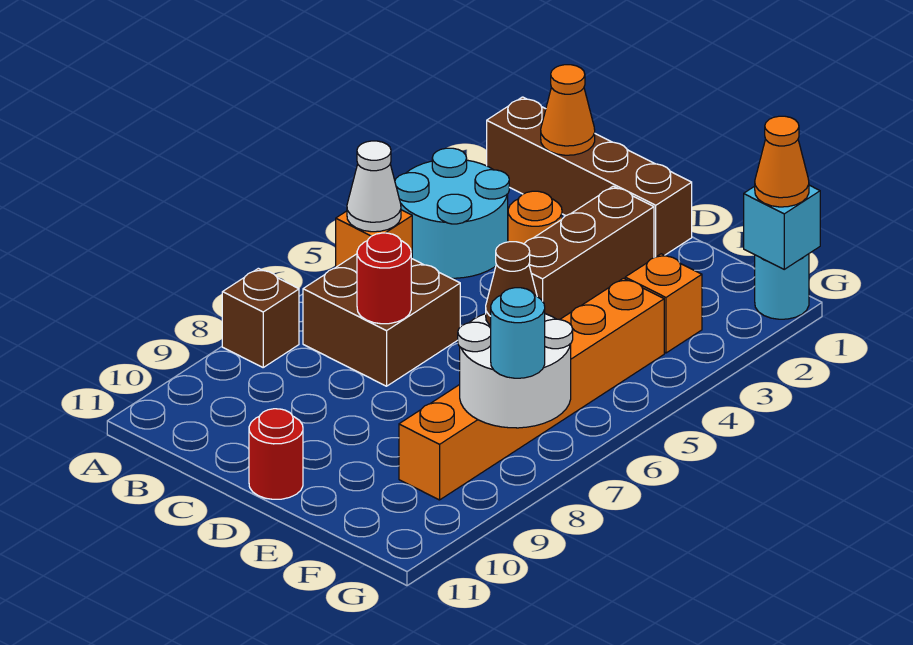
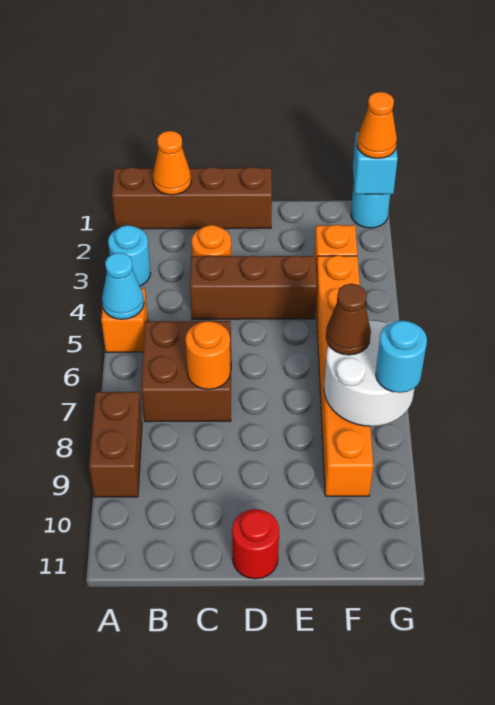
cyan round brick A3:B4 level 1 -> cyan round brick A3 level 1
white cone A5 level 2 -> cyan cone A5 level 2
brown brick A8 level 1 -> brown brick A8:A9 level 1
red round brick C7 level 2 -> orange round brick C7 level 2
brown brick D2:D4 level 1 -> brown brick C4:E4 level 1

